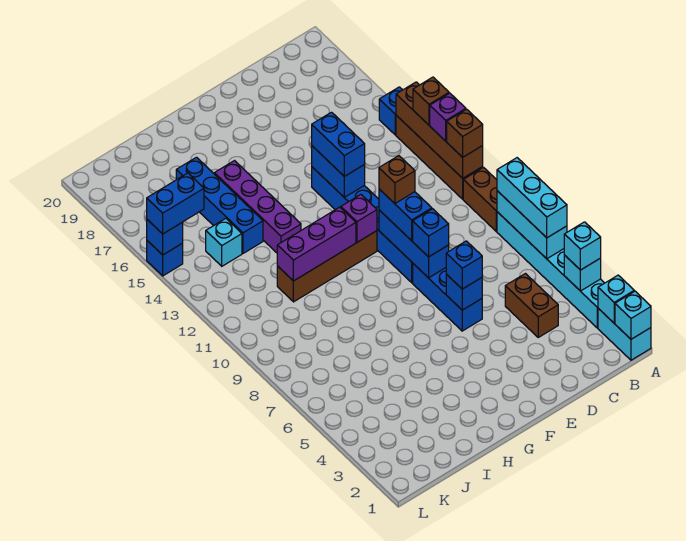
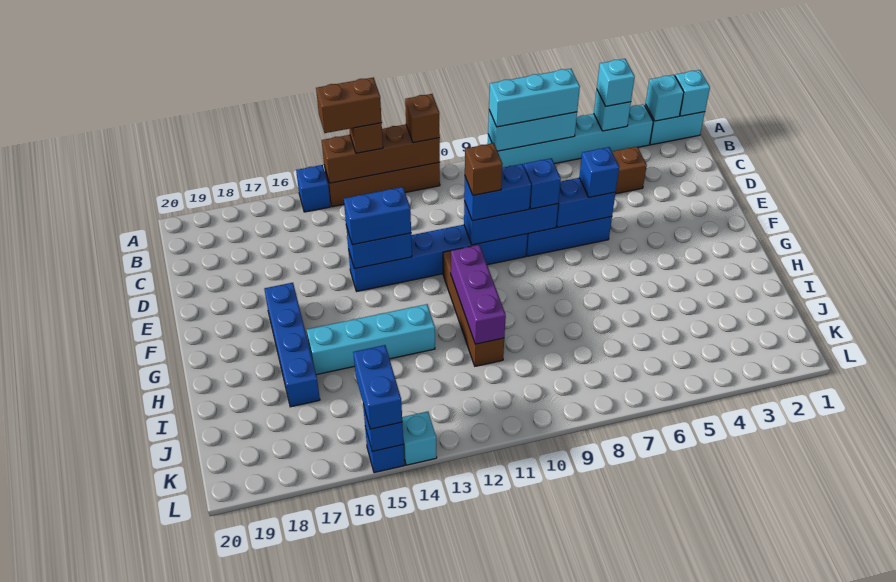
brown brick A9:A10 level 1 -> brown brick A13:A14 level 4
purple brick A12 level 3 -> none
blue brick E6 level 2 -> blue brick E6:E7 level 2
purple brick F11 level 2 -> none
purple brick H13:H16 level 1 -> cyan brick H13:H16 level 1
blue brick I14:I17 level 1 -> blue brick F17:I17 level 1
cyan brick J14 level 1 -> cyan brick L14 level 1

